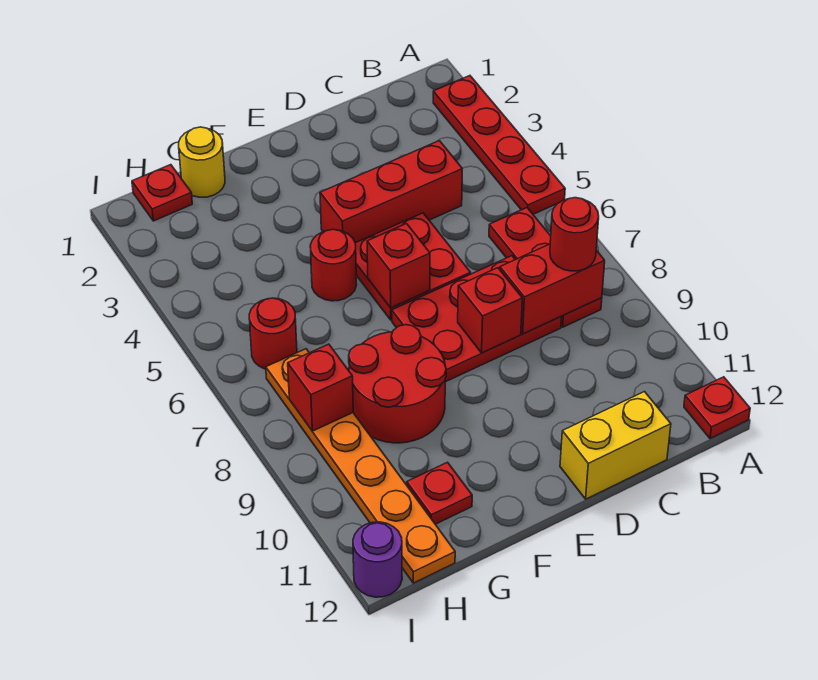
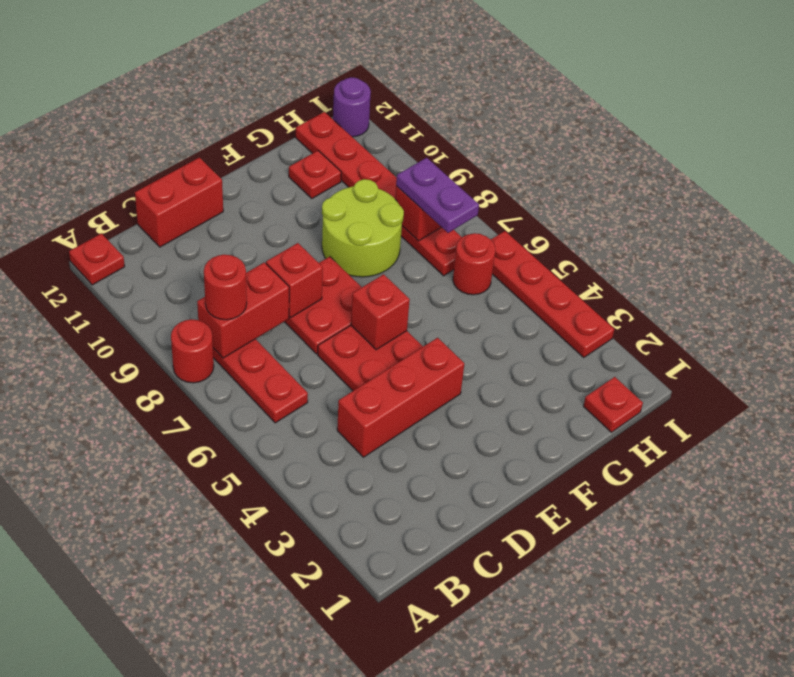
red plate A2:A5 level 1 -> red plate I3:I6 level 1
red plate C7:E8 level 1 -> red plate D7:E8 level 1
yellow brick C12:D12 level 1 -> red brick C12:D12 level 1
red round brick F5 level 1 -> red round brick A8 level 1
red round brick F8:G9 level 1 -> lime round brick F8:G9 level 1
yellow round brick G1 level 1 -> none
orange plate H7:H12 level 1 -> red plate H7:H12 level 1
none -> purple plate H7:H8 level 3

